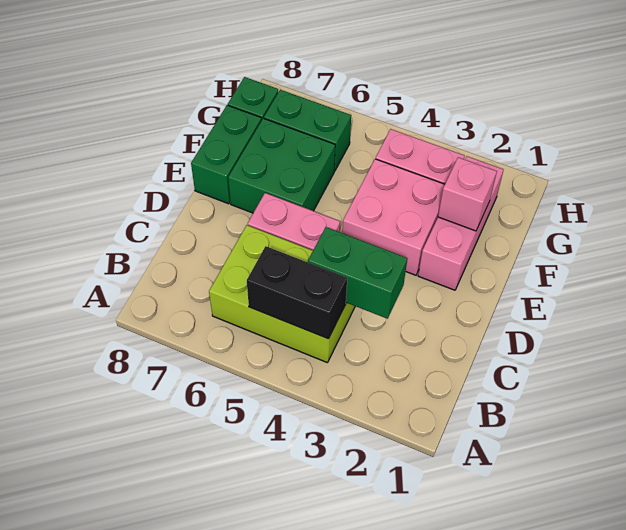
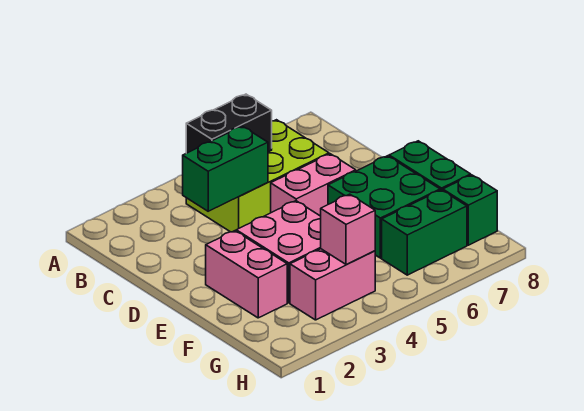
pink brick E2:G2 level 1 -> pink brick E2:F2 level 1
pink brick F2 level 2 -> pink brick G4 level 2

